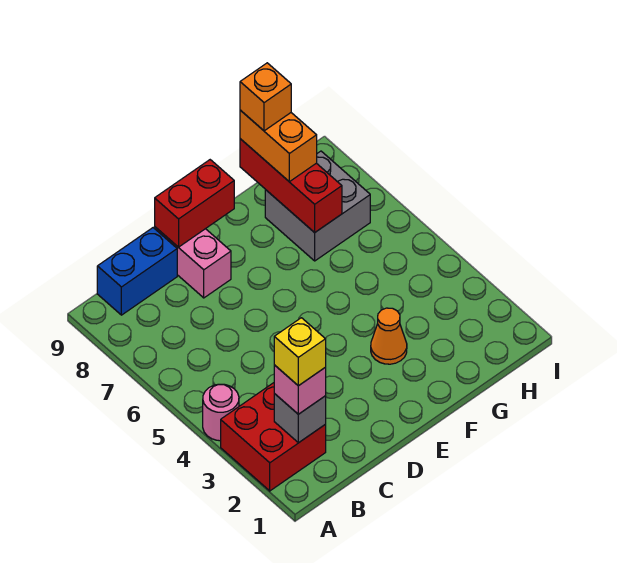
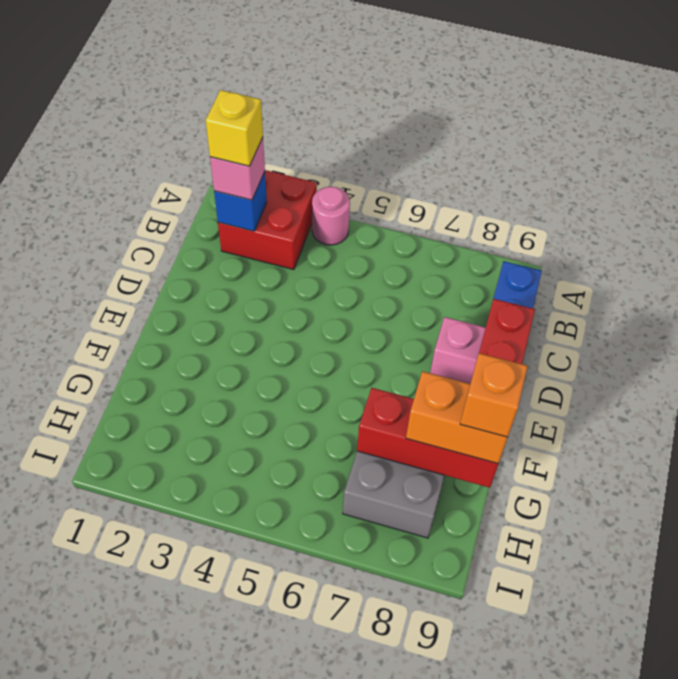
grey brick B2 level 2 -> blue brick B2 level 2
orange cone F3 level 1 -> none

